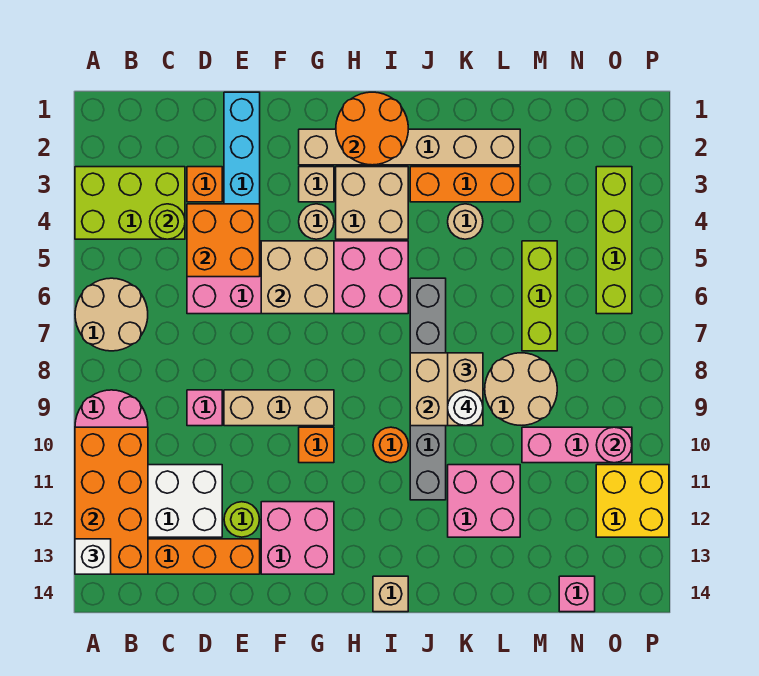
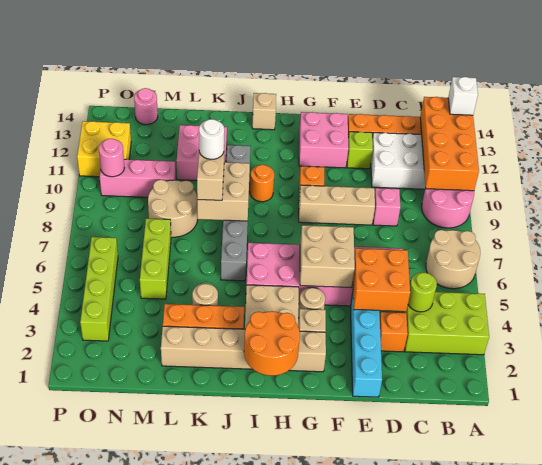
lime round brick E12 level 1 -> lime brick E12 level 1
pink brick N14 level 1 -> pink round brick N14 level 1

